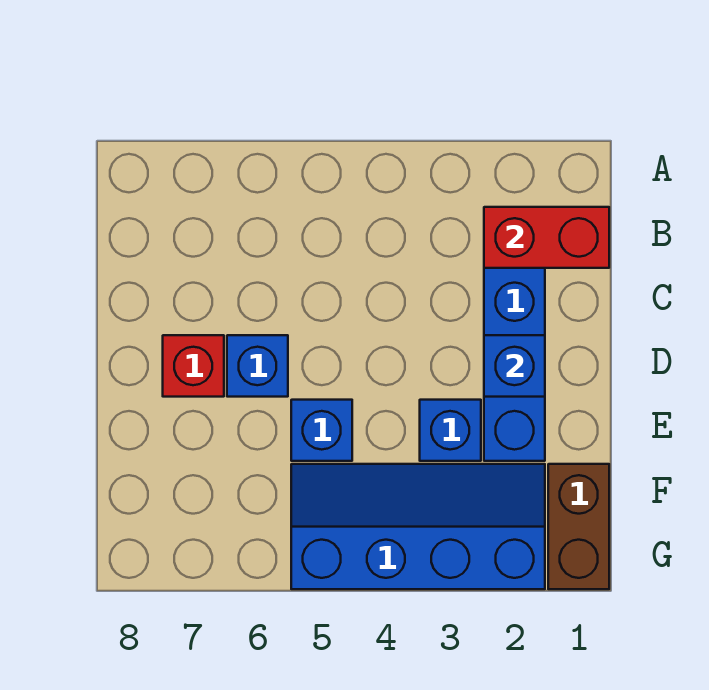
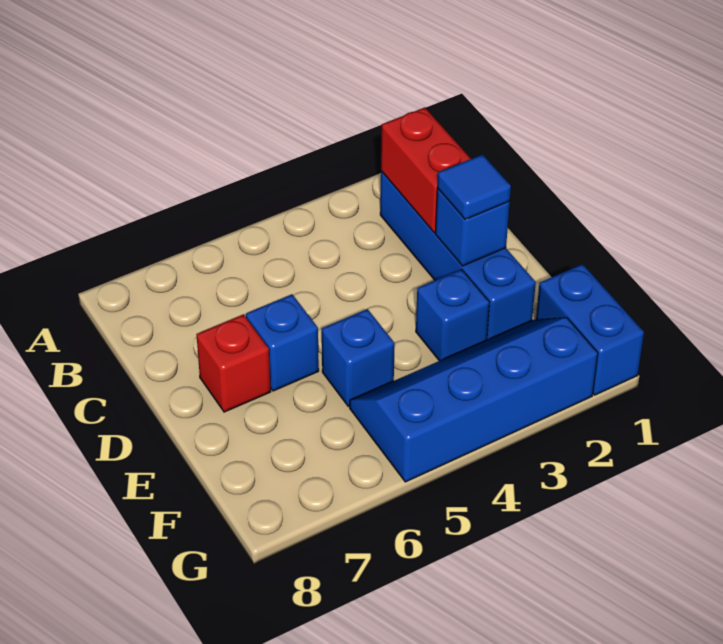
red brick B1:B2 level 2 -> red brick B2:C2 level 2
none -> blue tile D2 level 3
brown brick F1:G1 level 1 -> blue brick F1:G1 level 1

